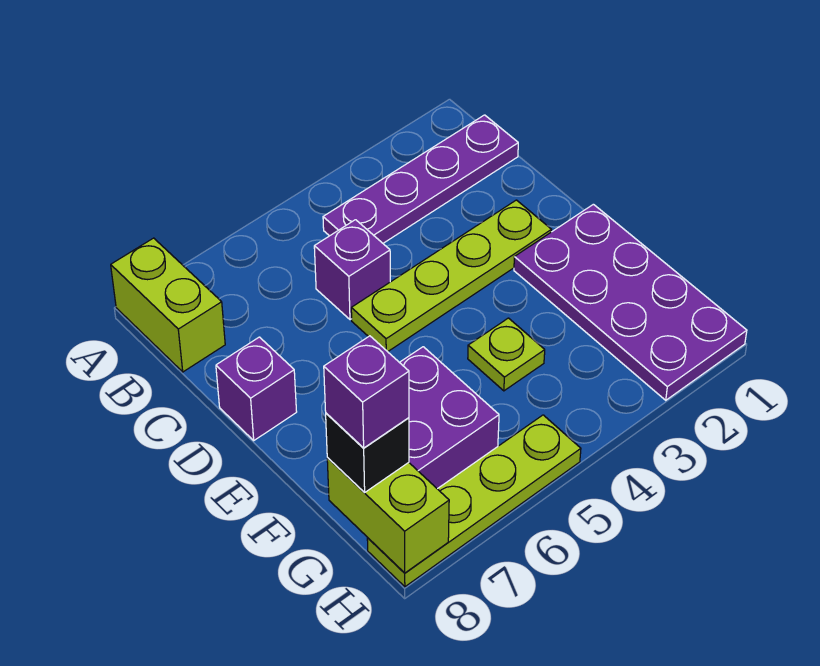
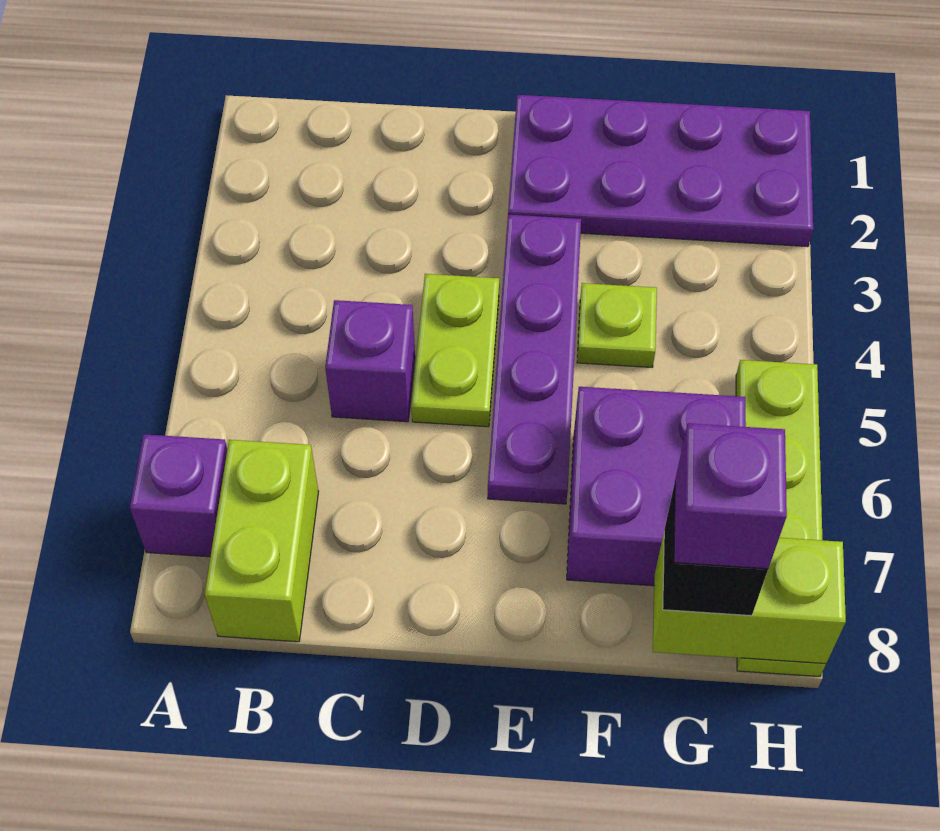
lime brick A8:B8 level 1 -> lime brick B7:B8 level 1
purple plate B1:B4 level 1 -> purple plate E3:E6 level 1
lime plate D2:D5 level 1 -> lime plate D4:D5 level 1
purple brick D8 level 1 -> purple brick A7 level 1

